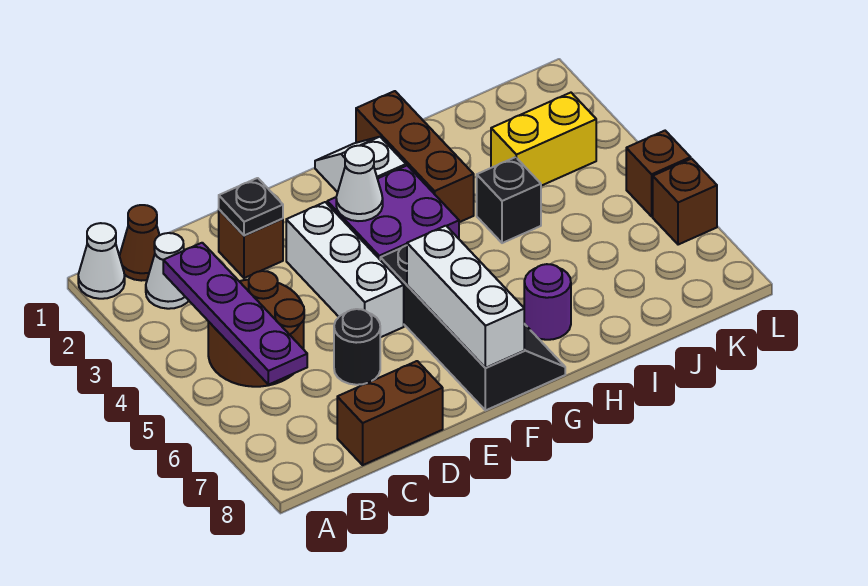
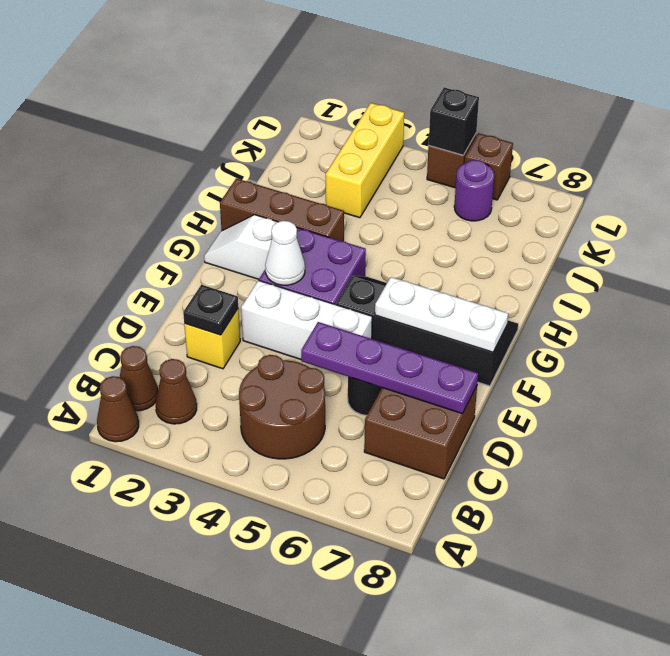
white cone A1 level 1 -> brown cone A1 level 1
white cone B2 level 1 -> brown cone B2 level 1
purple plate B3:B6 level 2 -> purple plate D5:D8 level 2
brown brick C8:D8 level 1 -> brown brick C7:D8 level 1
brown brick D2 level 1 -> yellow brick D2 level 1
white brick F6:F8 level 2 -> white plate F6:F8 level 2
purple round brick H7 level 1 -> purple round brick K6 level 1
black brick I4 level 1 -> black brick L5 level 2
yellow brick J3:K3 level 1 -> yellow brick J3:L3 level 1

